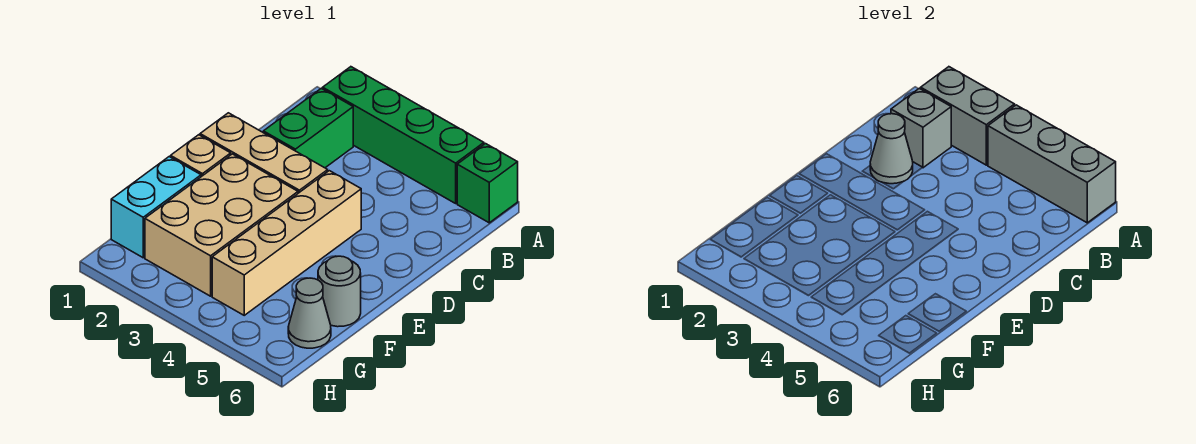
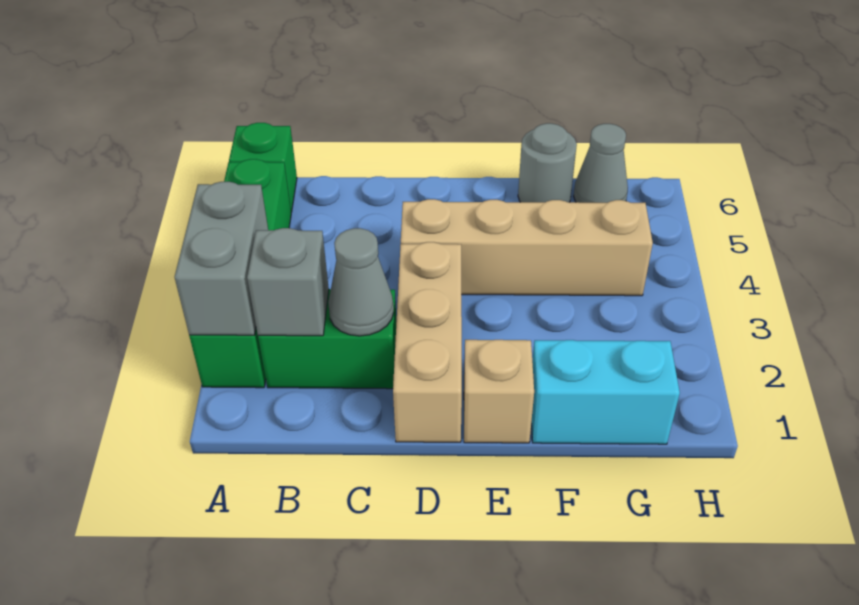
grey brick A4:A6 level 2 -> none
tan brick E2:G3 level 1 -> none

